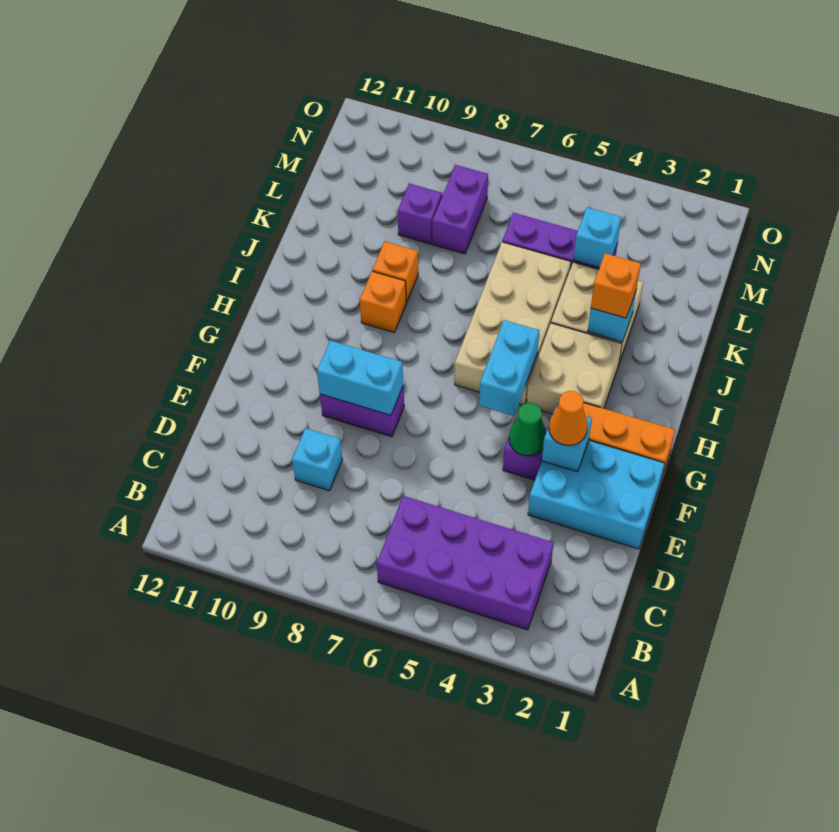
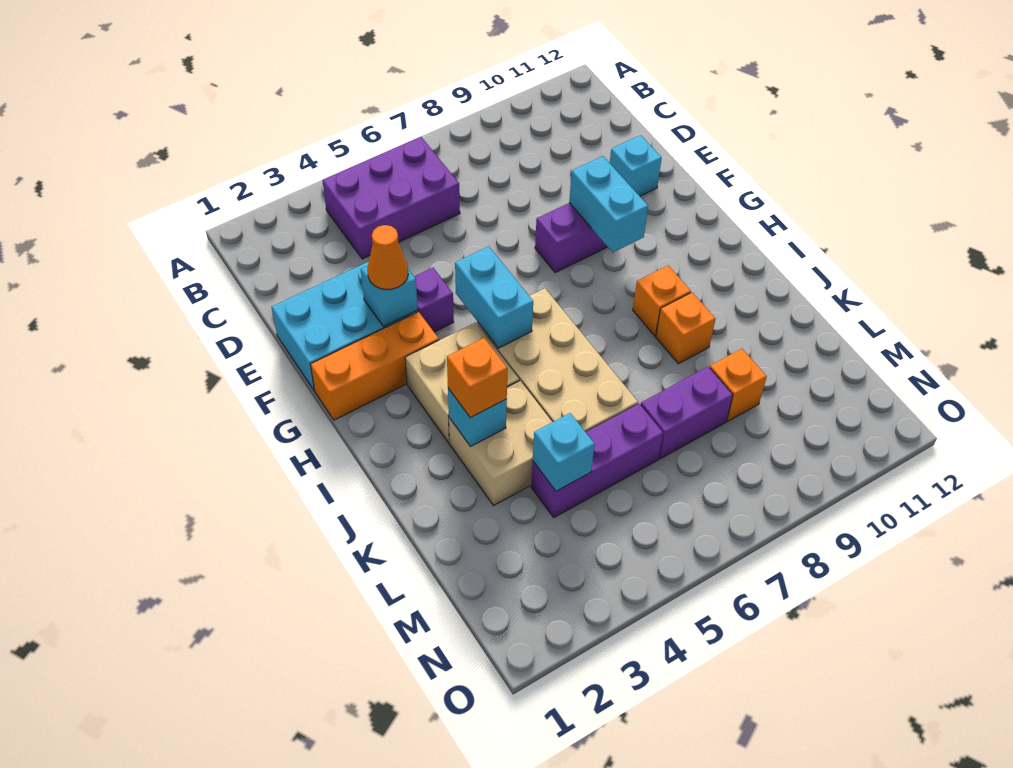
purple brick B3:C6 level 1 -> purple brick B4:C6 level 1
cyan brick D9 level 1 -> cyan brick E11 level 1
green cone F4 level 2 -> none
cyan brick F8:F9 level 2 -> cyan brick F9:G9 level 2
purple brick L8:M8 level 1 -> purple brick L7:L8 level 1
purple brick L9 level 1 -> orange brick L9 level 1

